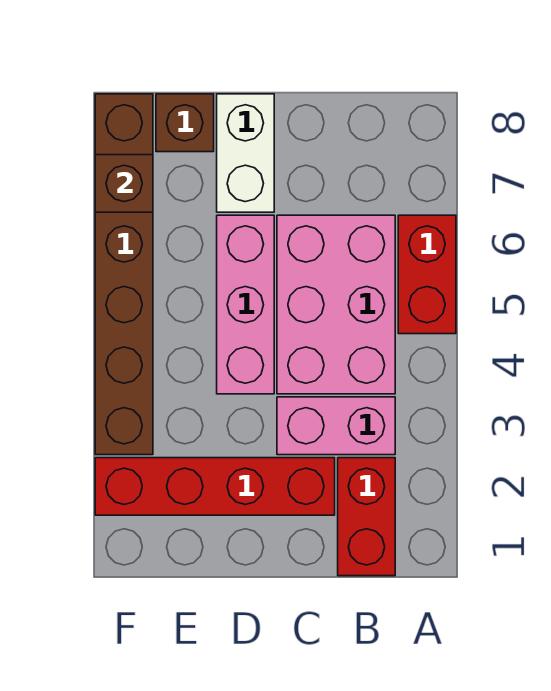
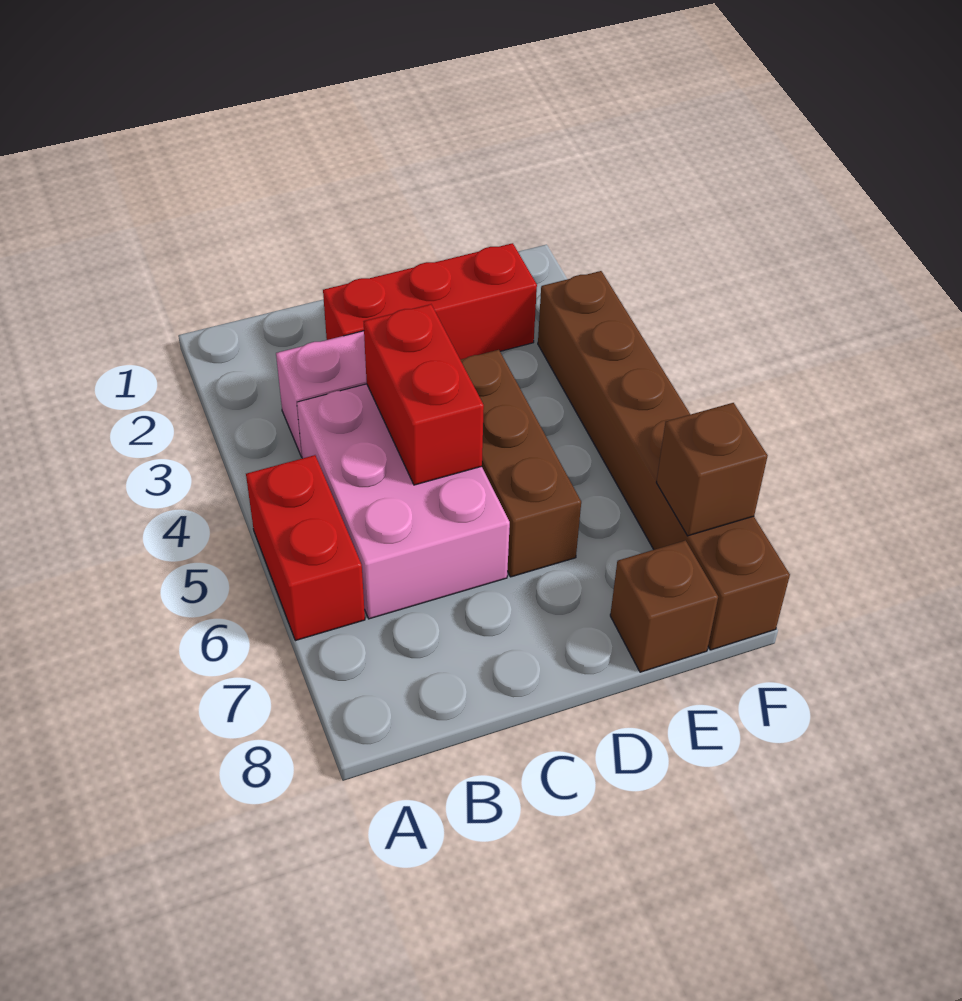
red brick B1:B2 level 1 -> red brick C4:C5 level 2
red brick C2:F2 level 1 -> red brick C2:E2 level 1
pink brick D4:D6 level 1 -> brown brick D4:D6 level 1
white brick D7:D8 level 1 -> none

